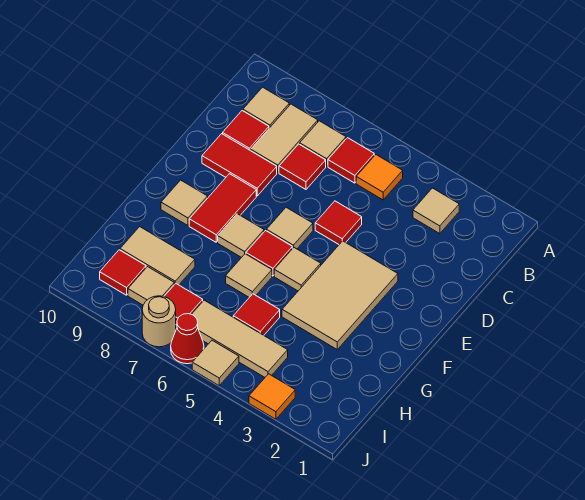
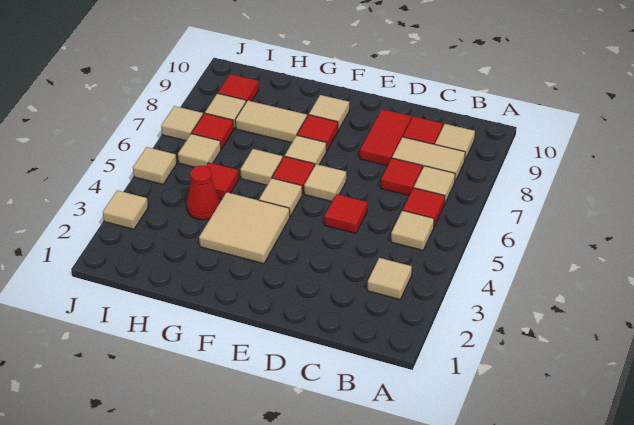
orange tile B5 level 1 -> tan tile B5 level 1
tan tile E3:G4 level 1 -> tan tile F3:G4 level 1
red tile E8:F8 level 1 -> red tile F8 level 1
tan tile H8:H9 level 1 -> tan tile G8:H8 level 1
tan tile I4:I6 level 1 -> tan tile I6 level 1
orange tile J3 level 1 -> tan tile J3 level 1
red cone J6 level 1 -> red cone H4 level 1
tan round brick J7 level 1 -> tan tile J7 level 1

